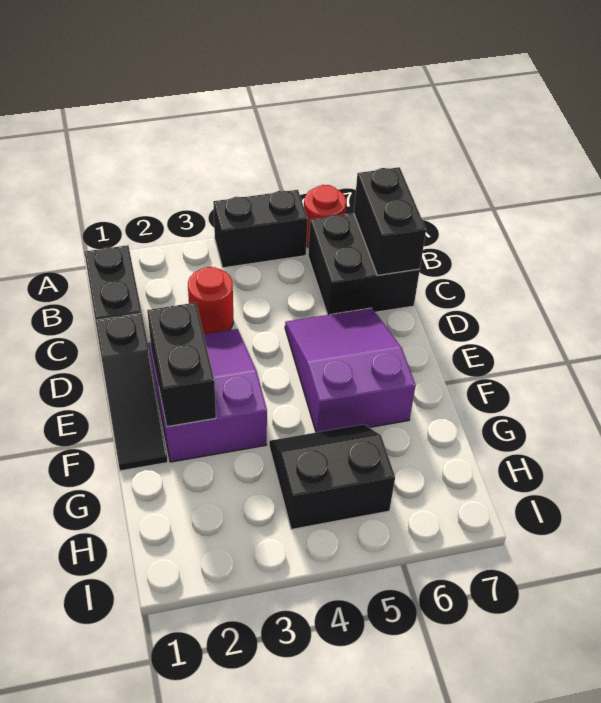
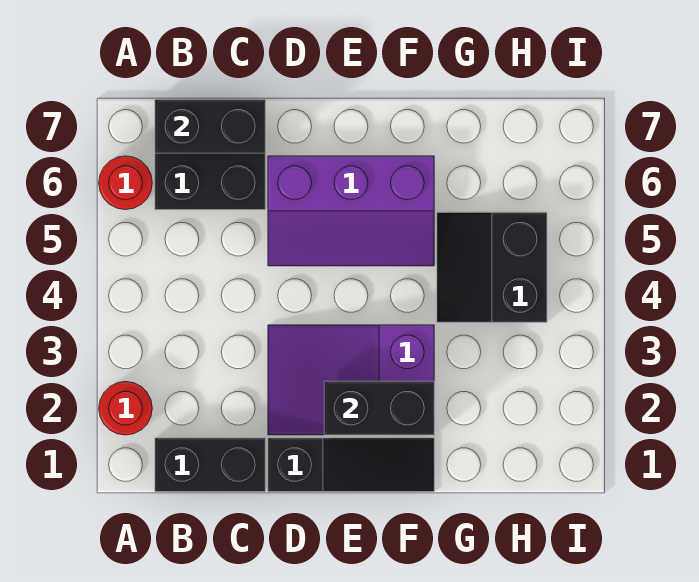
black brick A4:A5 level 1 -> none
red round brick C3 level 1 -> red round brick A2 level 1
purple slope D5:F6 level 1 top F -> purple slope D5:F6 level 1 top 6

